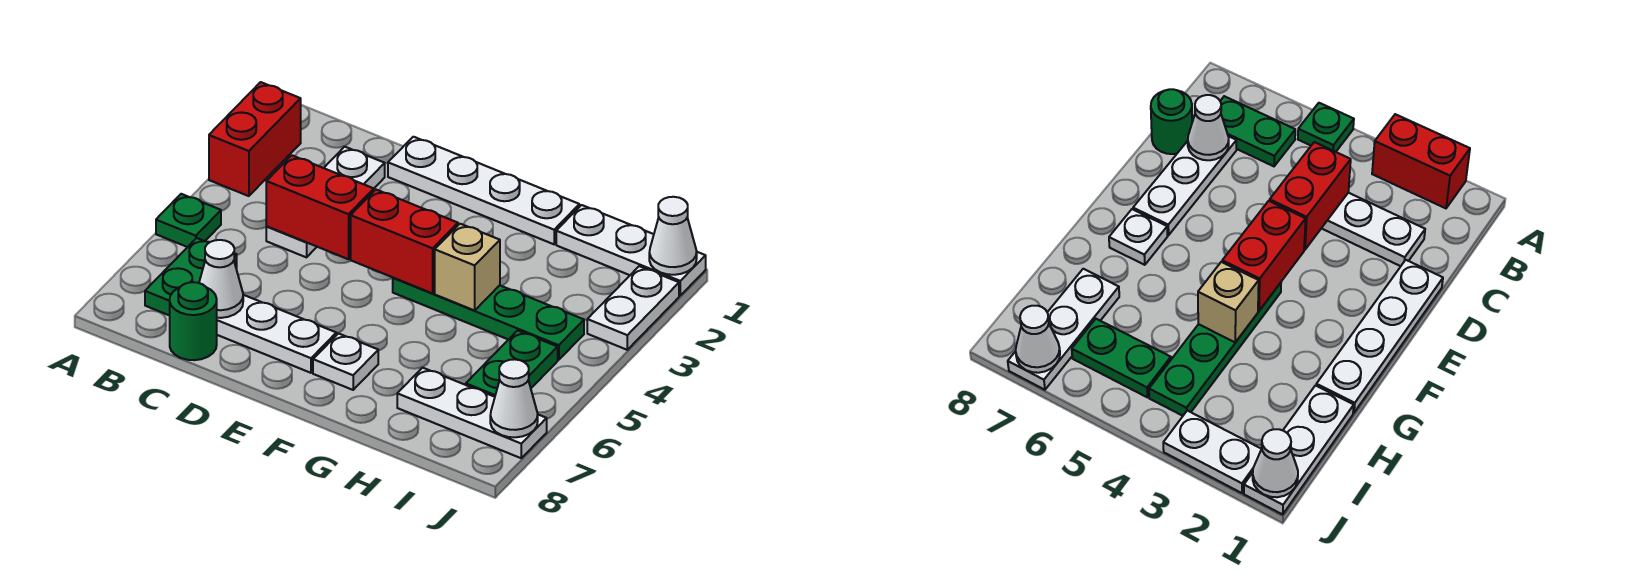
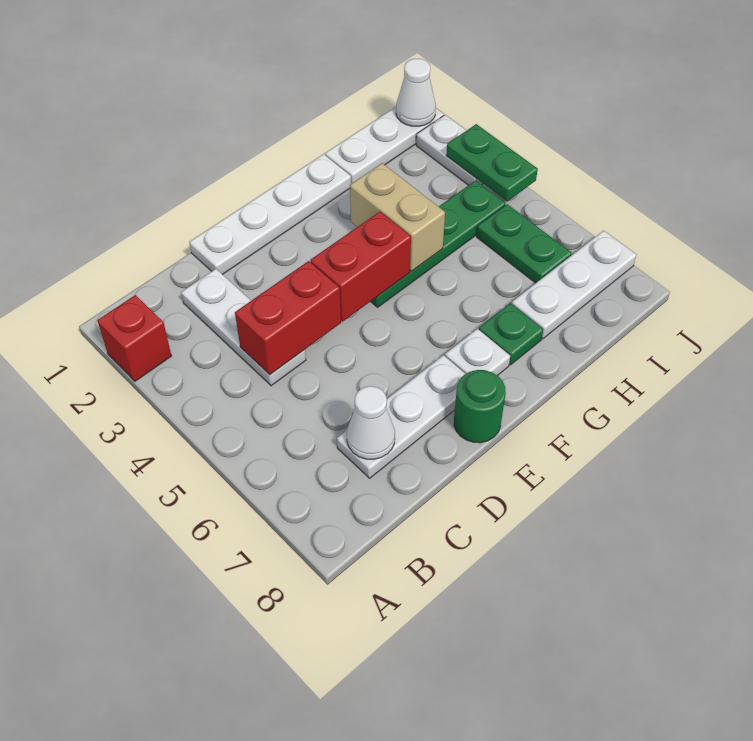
red brick A2:A3 level 1 -> red brick A2 level 1
green plate A5 level 1 -> green plate G7 level 1
green plate B6:B7 level 1 -> green plate J3:J4 level 2
green round brick C8 level 1 -> green round brick E8 level 1
tan brick G4 level 2 -> tan brick G3:G4 level 2
white cone J7 level 2 -> none

